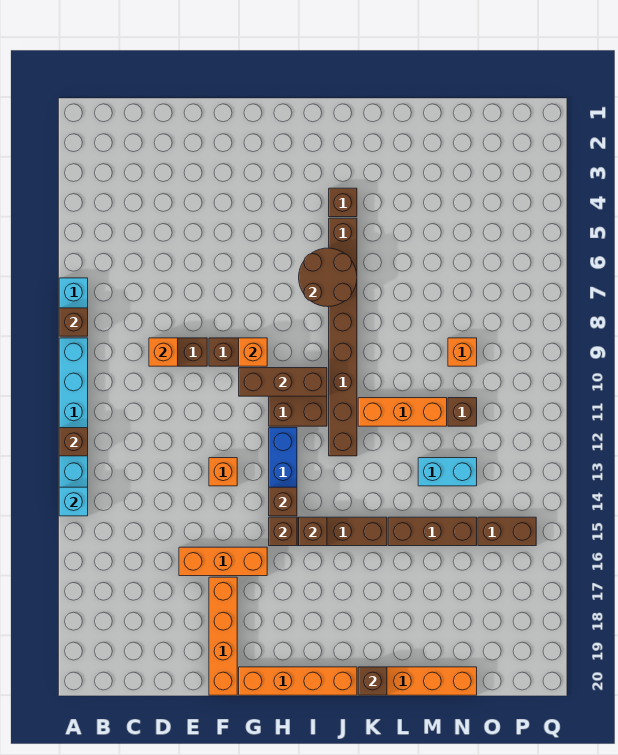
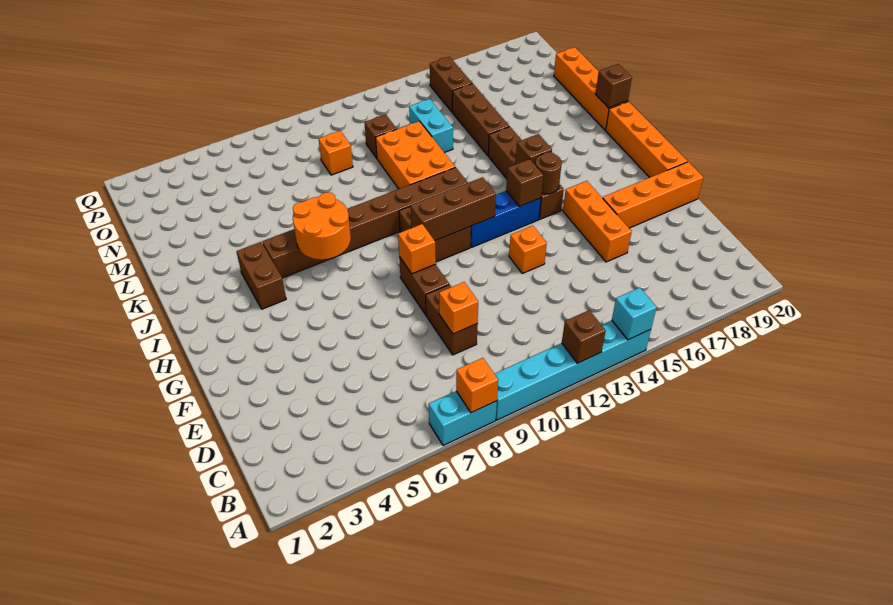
brown brick A8 level 2 -> orange brick A8 level 2
brown brick G10:I10 level 2 -> brown brick H10:H12 level 2
brown brick H15 level 2 -> brown round brick H15 level 2
brown round brick I6:J7 level 2 -> orange round brick I6:J7 level 2
brown brick J4 level 1 -> brown brick I4:J4 level 1
orange brick K11:M11 level 1 -> orange brick K11:M12 level 1

